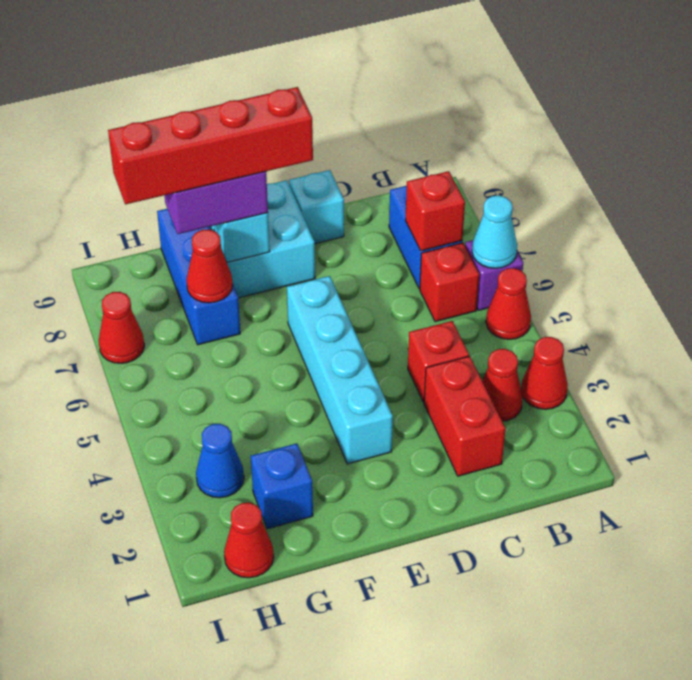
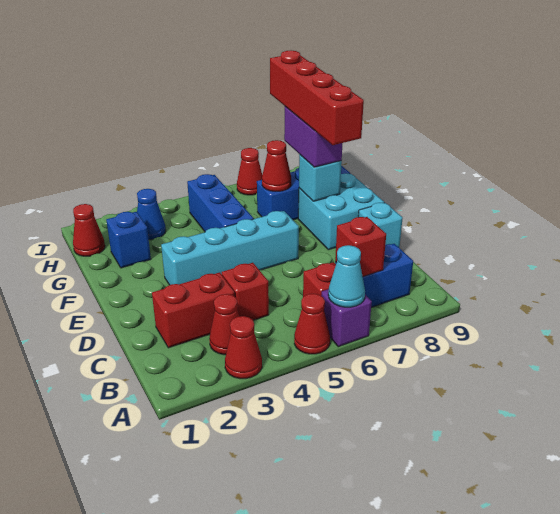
none -> blue brick F5:H5 level 1

